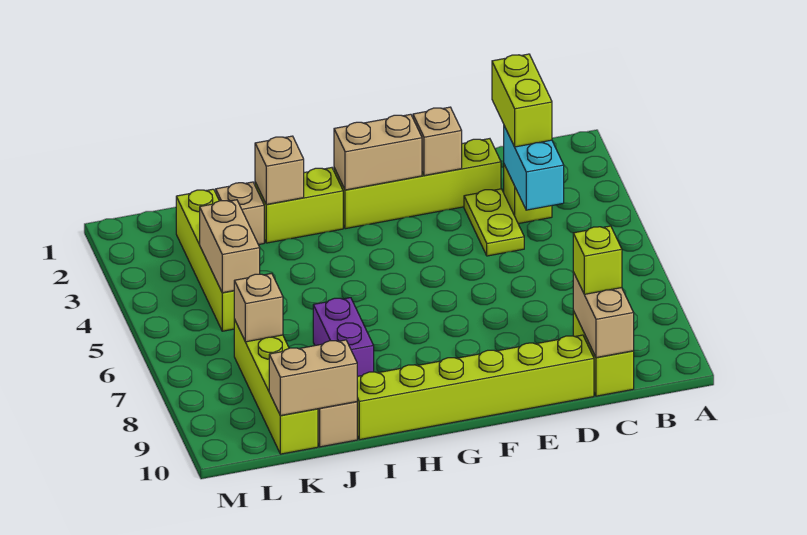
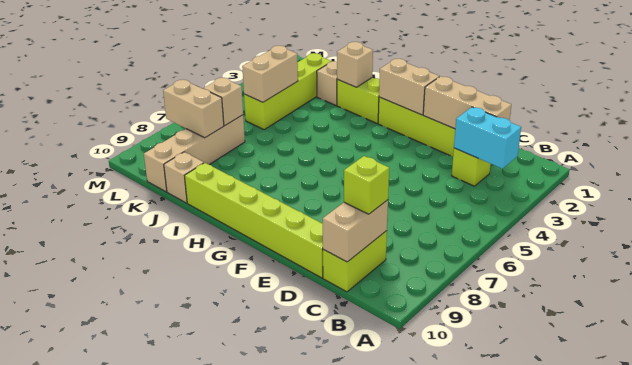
lime brick C2:C3 level 3 -> none
cyan brick C3:C4 level 2 -> cyan brick B3:C3 level 2
lime plate D3:D4 level 1 -> none
tan brick E2 level 2 -> tan brick C2:E2 level 2
purple brick I7:I8 level 1 -> none
tan brick J10:K10 level 2 -> tan brick K8:L8 level 2
lime brick K7:K10 level 1 -> tan brick K7:K10 level 1

